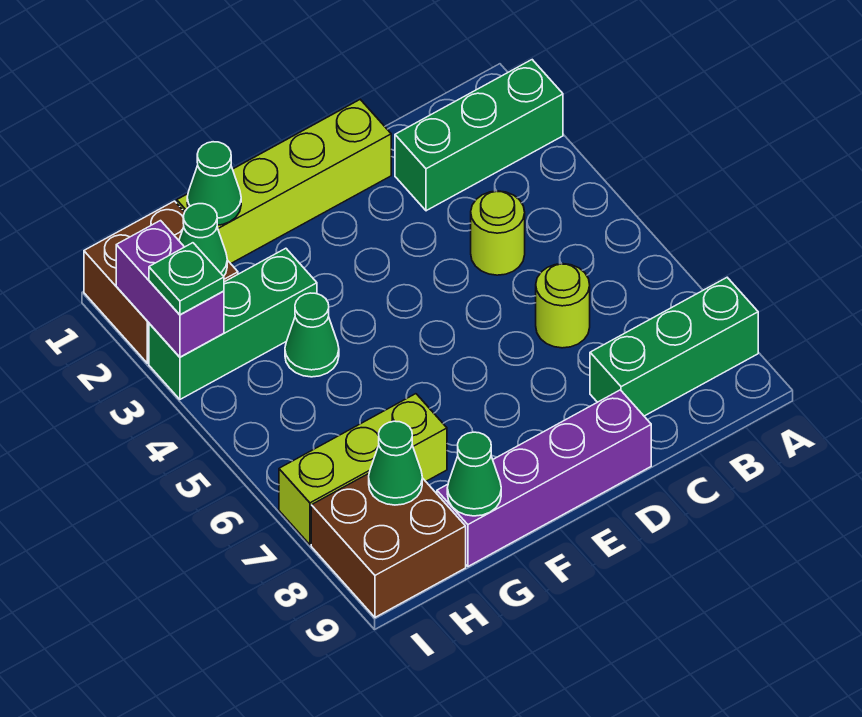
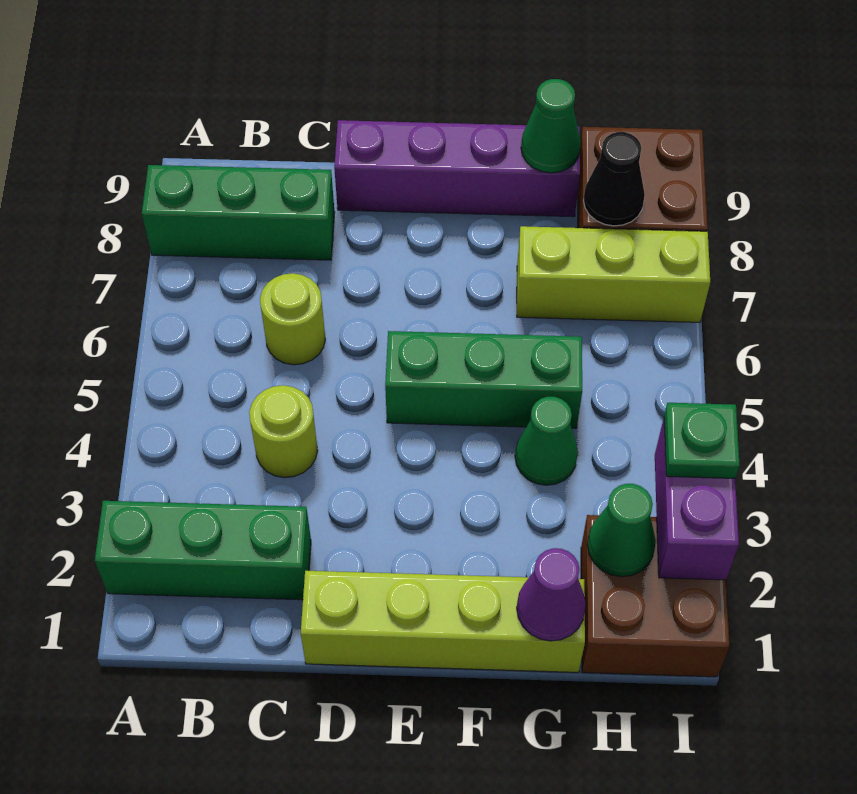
green cone G1 level 2 -> purple cone G1 level 2
green brick G3:I3 level 1 -> green brick E5:G5 level 1
green cone H8 level 2 -> black cone H8 level 2

